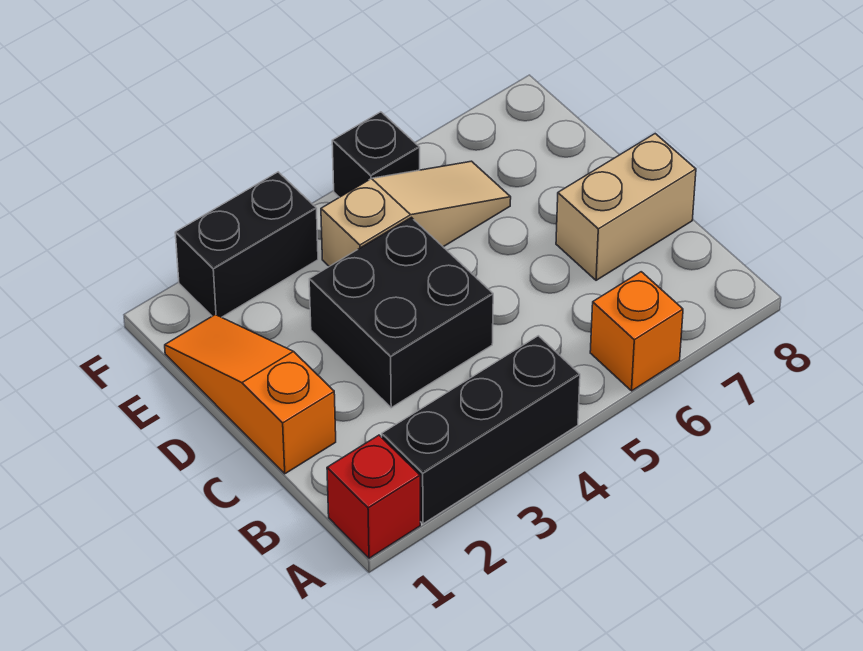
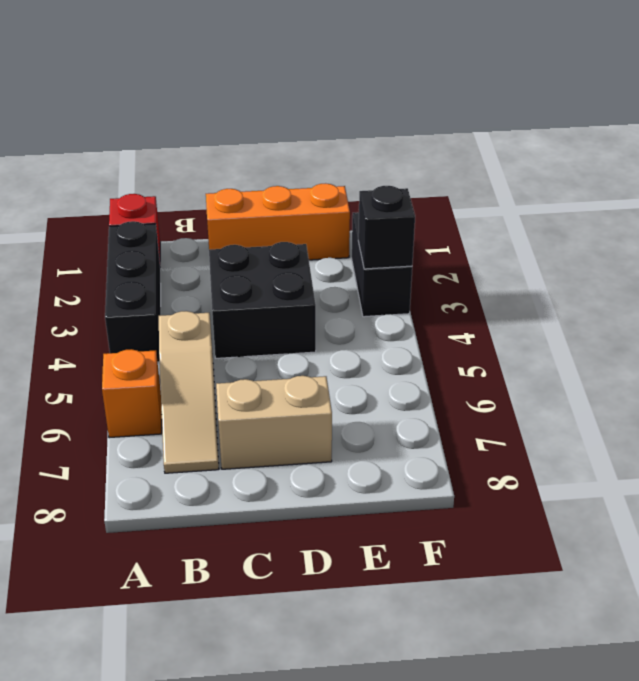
orange slope C1:E1 level 1 top C -> orange brick C1:E1 level 1
tan brick C7:C8 level 1 -> tan brick C7:D7 level 1
tan slope E4:E6 level 1 top 4 -> tan slope B5:B7 level 1 top 5
black brick F5 level 1 -> black brick F3 level 2

